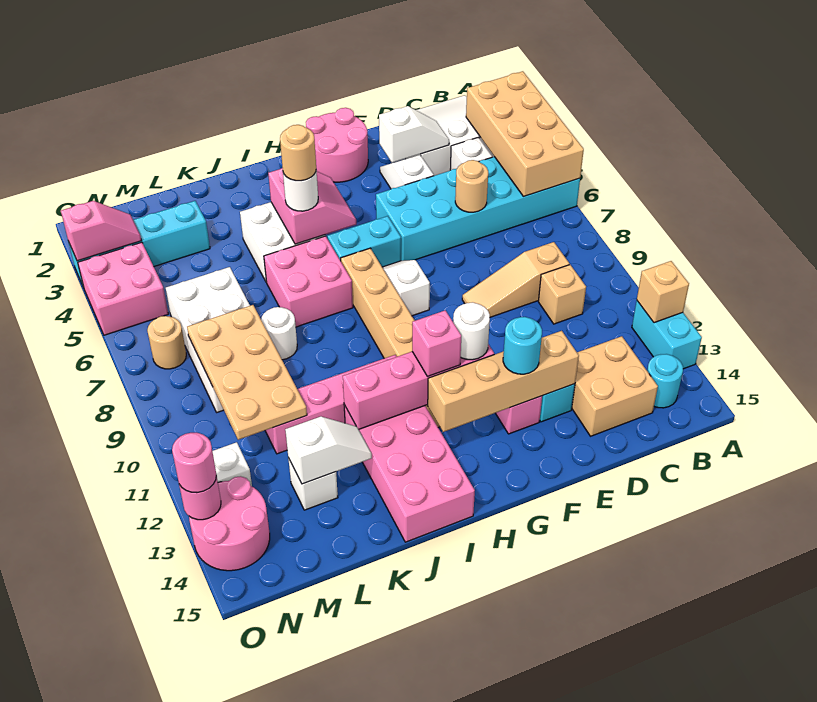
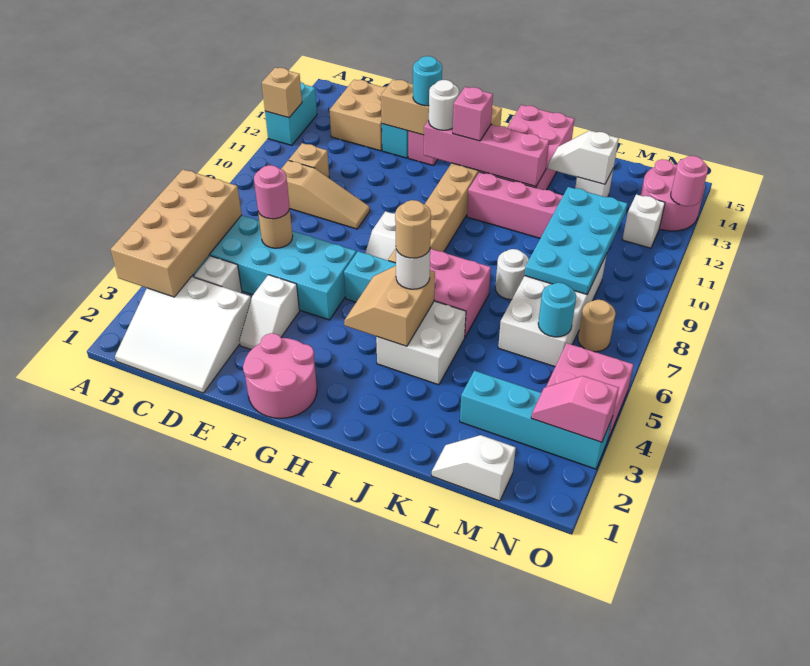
cyan round brick B14 level 1 -> cyan round brick M6 level 2
white slope D3:E3 level 2 top E -> white slope L1:M1 level 1 top M
pink slope H4:I5 level 2 top I -> tan slope H4:I5 level 2 top I
tan plate L8:M11 level 2 -> cyan plate L8:M11 level 2
pink round brick O13 level 3 -> pink round brick D6 level 3

